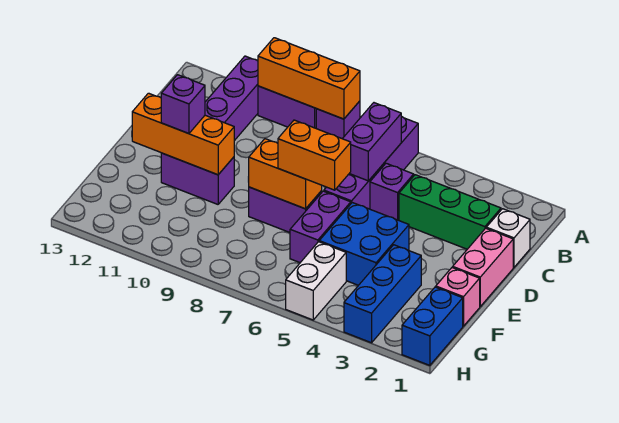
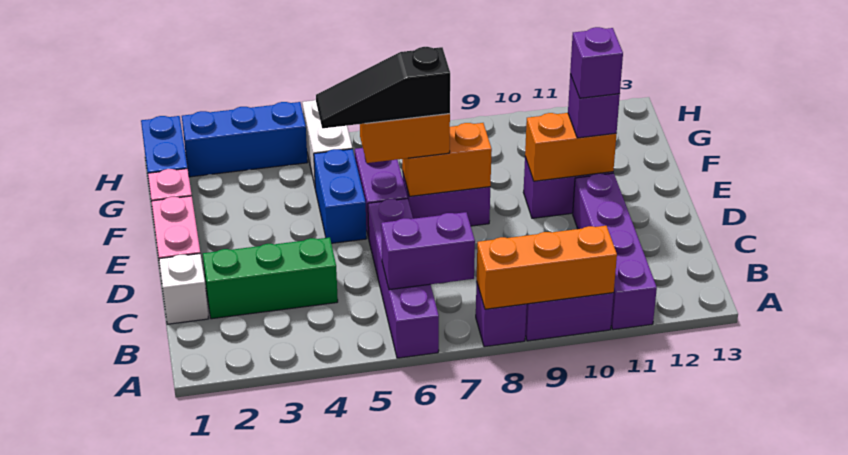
purple brick B6:C6 level 2 -> purple brick B6:B7 level 2
purple brick C5 level 1 -> purple brick E11 level 4
blue brick E4:F5 level 1 -> blue brick E5:F5 level 1
none -> black slope E5:E7 level 4 top 7
orange brick E10:E12 level 2 -> orange brick E10:E11 level 2
blue brick F3:H3 level 1 -> blue brick H2:H4 level 1

